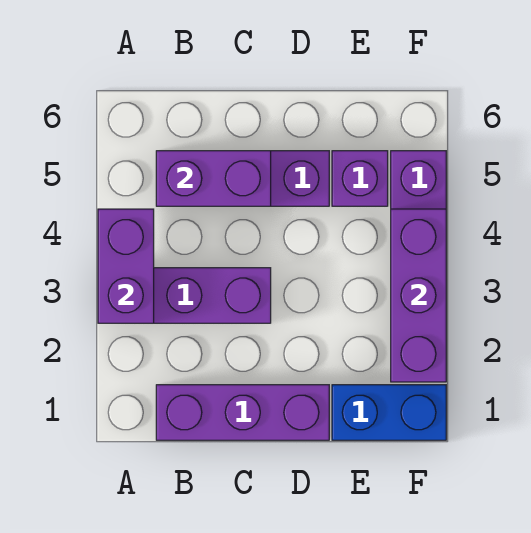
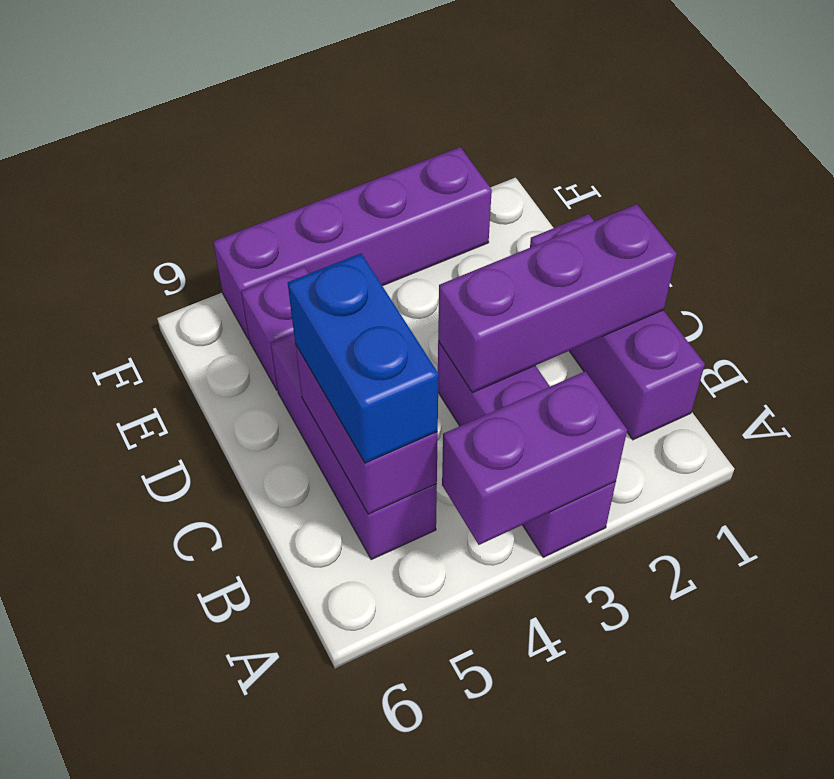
blue brick E1:F1 level 1 -> blue brick B5:C5 level 3
purple brick F2:F4 level 2 -> purple brick C1:C3 level 2

